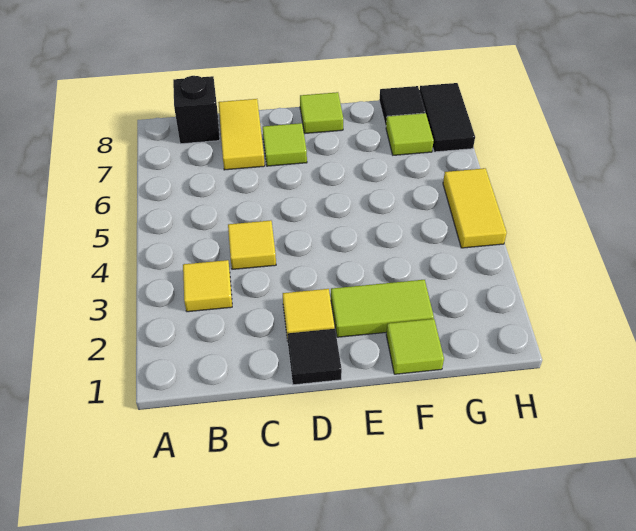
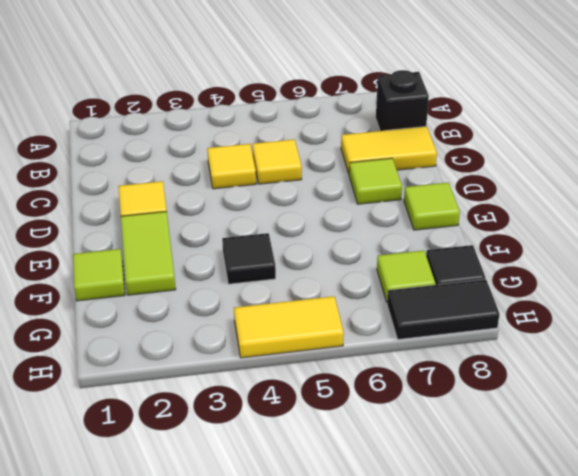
yellow tile B3 level 1 -> yellow tile C5 level 1
black tile D1 level 1 -> black tile F4 level 1

